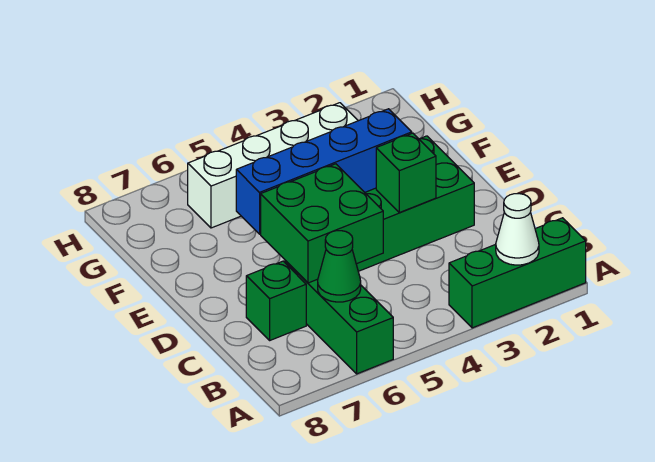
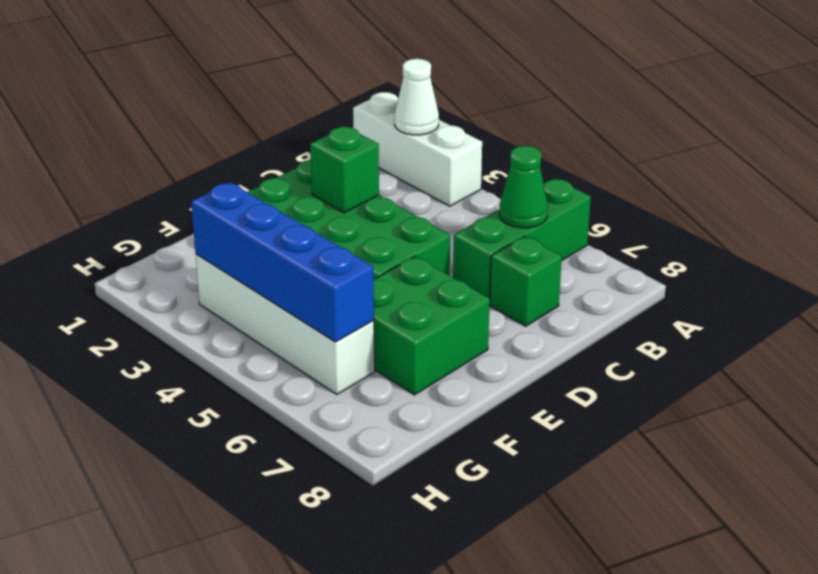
green brick A1:A3 level 1 -> white brick A1:A3 level 1
green brick C5:D6 level 2 -> green brick E6:F7 level 1
blue brick E3:E6 level 2 -> blue brick G3:G6 level 2

